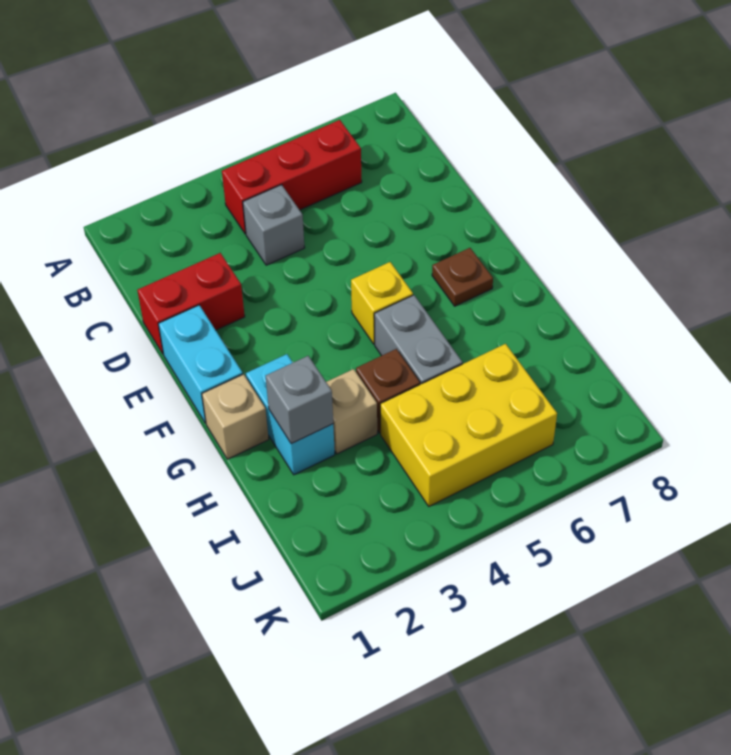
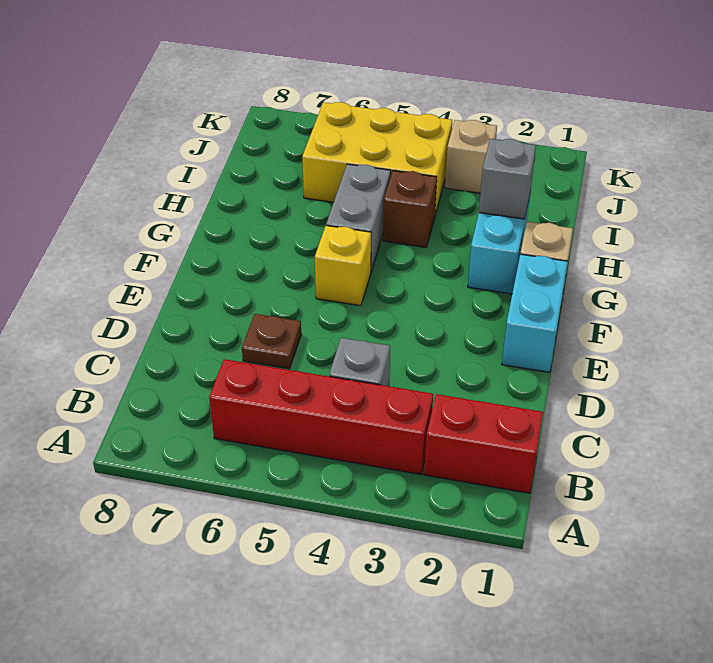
red brick B4:B6 level 1 -> red brick B3:B6 level 1
red brick D1:D2 level 1 -> red brick B1:B2 level 1
brown plate F7 level 1 -> brown plate D6 level 1
tan brick H3 level 1 -> tan brick J3 level 1

